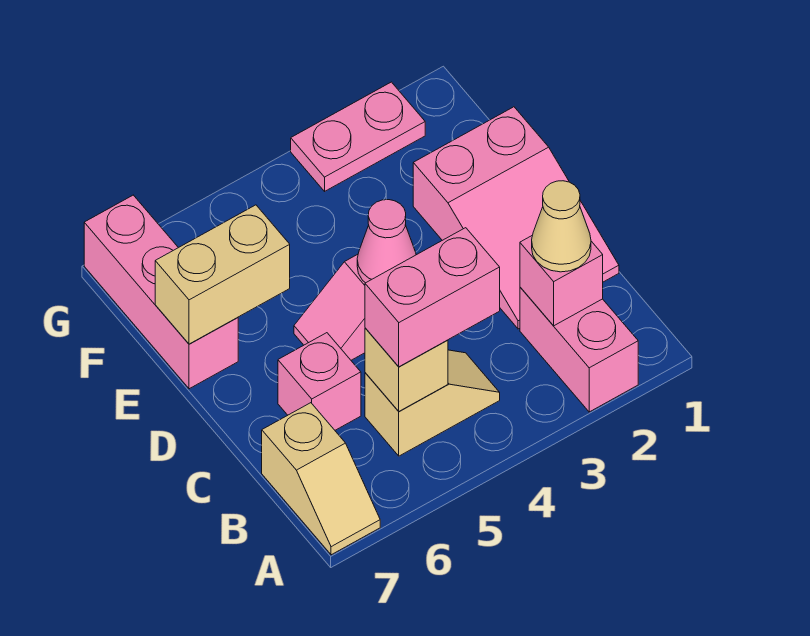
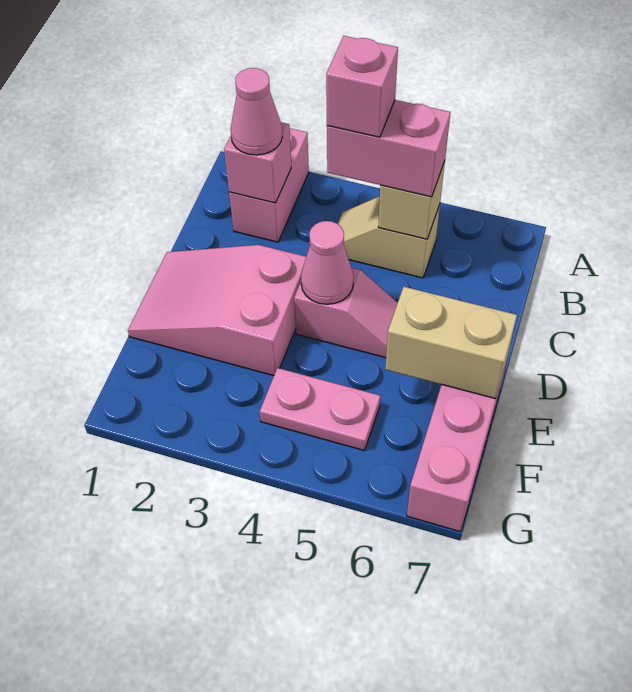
tan slope A7:B7 level 1 top B -> none
tan cone B2 level 3 -> pink cone B2 level 3
pink slope C1:E2 level 1 top E -> pink slope D1:E3 level 1 top 3
pink brick C6 level 1 -> pink brick B4 level 4
pink plate G2:G3 level 1 -> pink plate F4:F5 level 1

